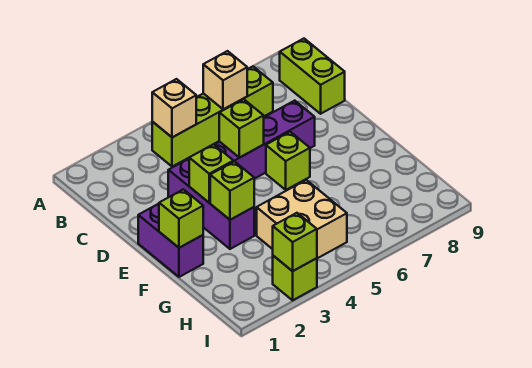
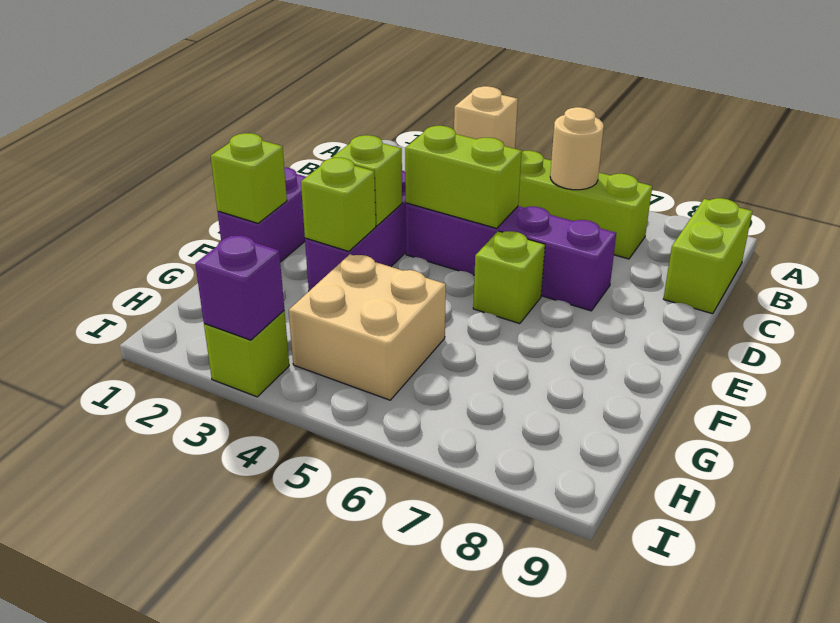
tan brick B6 level 2 -> tan round brick B6 level 2
lime brick D5 level 2 -> lime brick D4:D5 level 2
lime brick I3 level 2 -> purple brick I3 level 2

